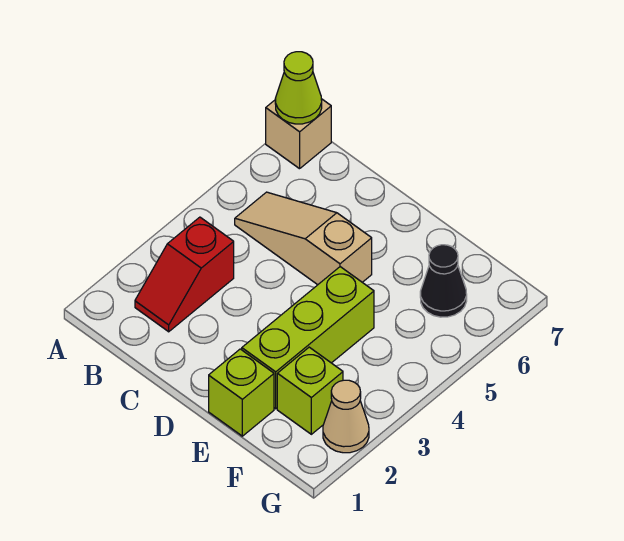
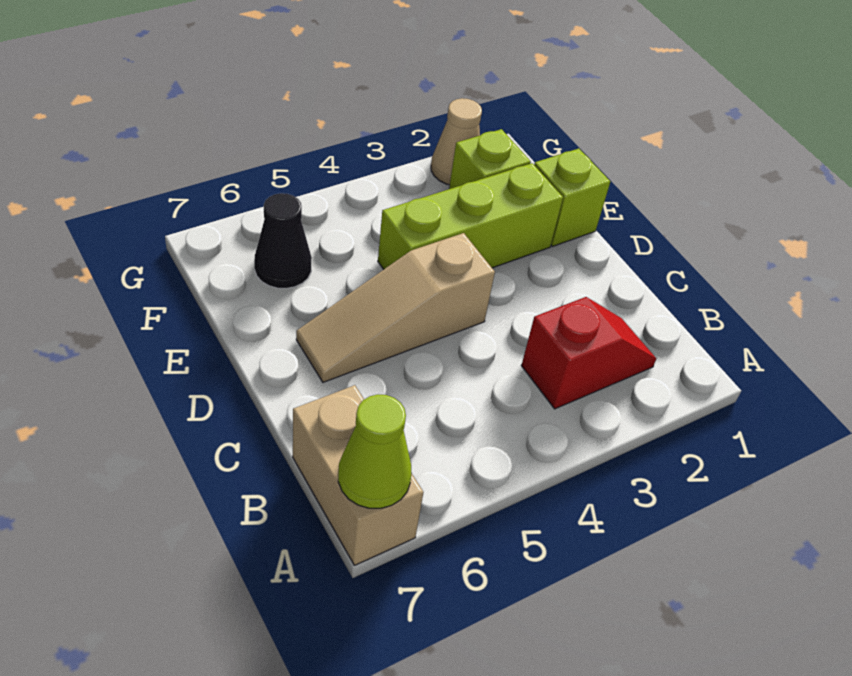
tan brick A7 level 1 -> tan brick A7:B7 level 1
tan slope B5:D5 level 1 top D -> tan slope D4:D6 level 1 top 4

